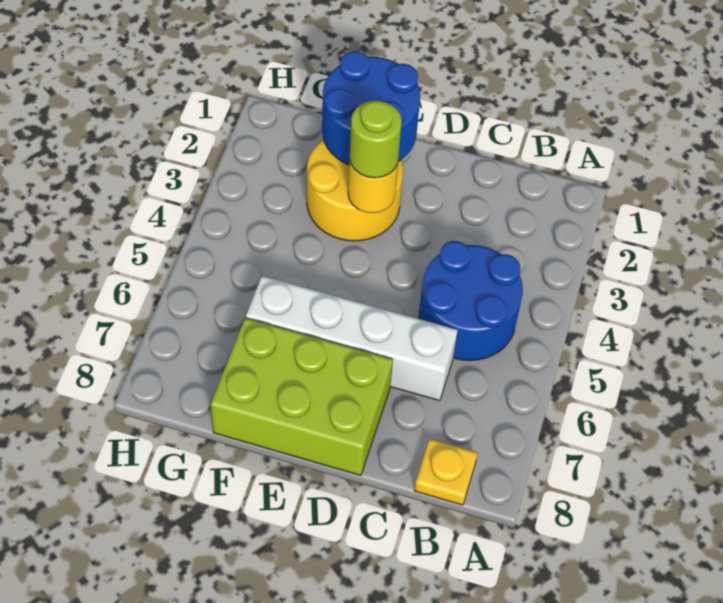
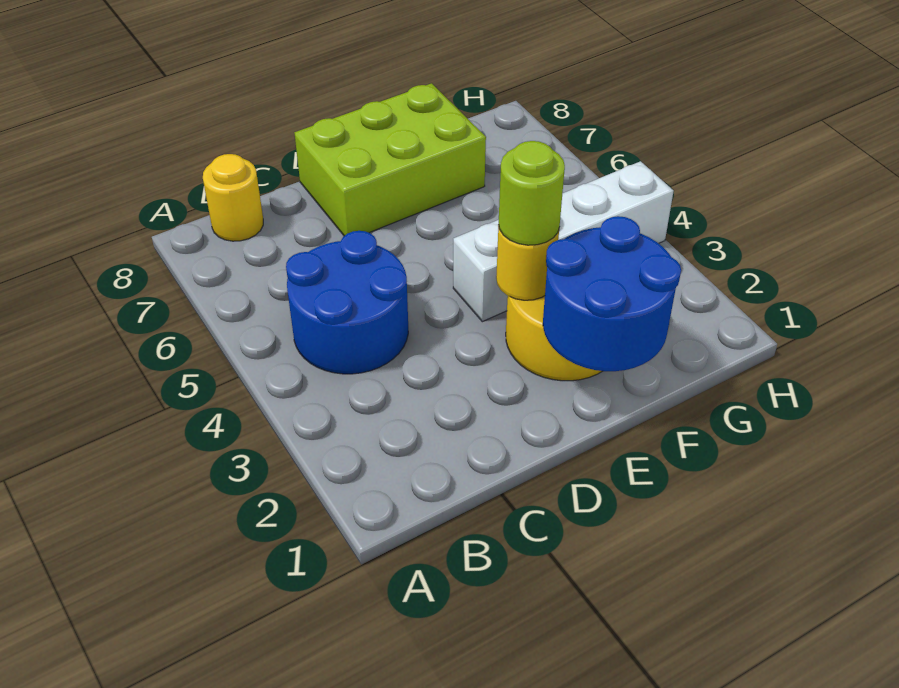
yellow plate B8 level 1 -> yellow round brick B8 level 1
white brick C6:F6 level 1 -> white brick E4:H4 level 1

